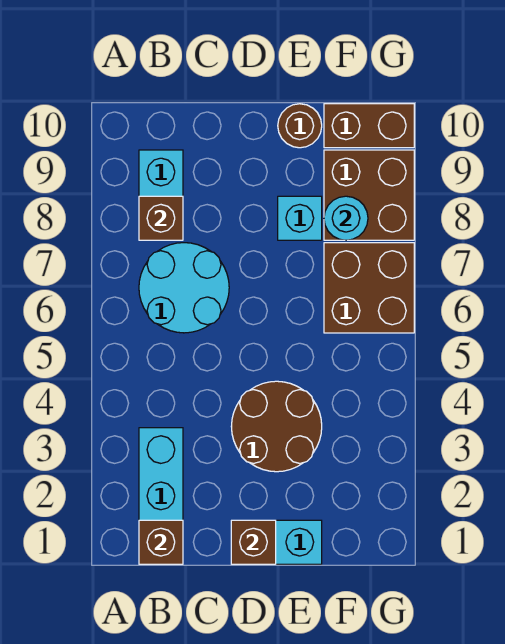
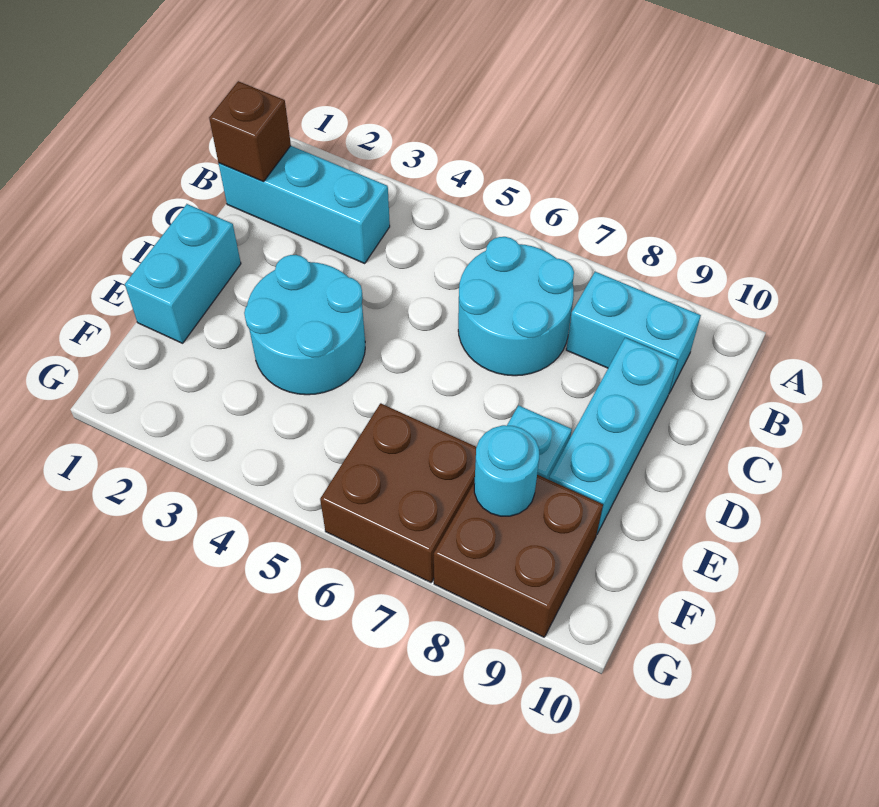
brown brick B8 level 2 -> none
none -> cyan brick C9:E9 level 1
brown brick D1 level 2 -> none
brown round brick D3:E4 level 1 -> cyan round brick D3:E4 level 1
brown round brick E10 level 1 -> none
brown brick F10:G10 level 1 -> none

